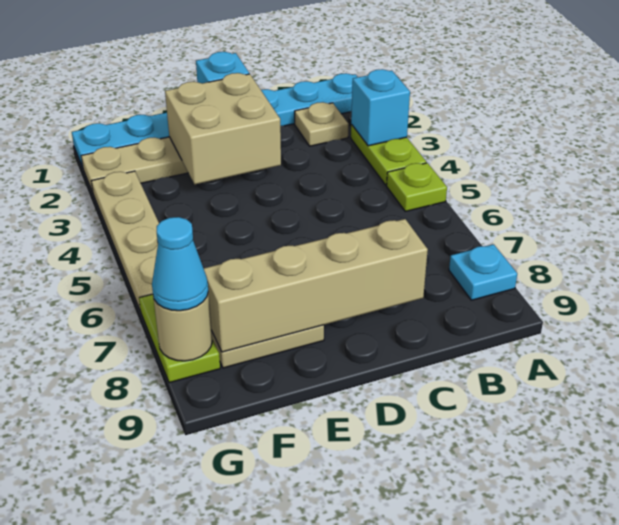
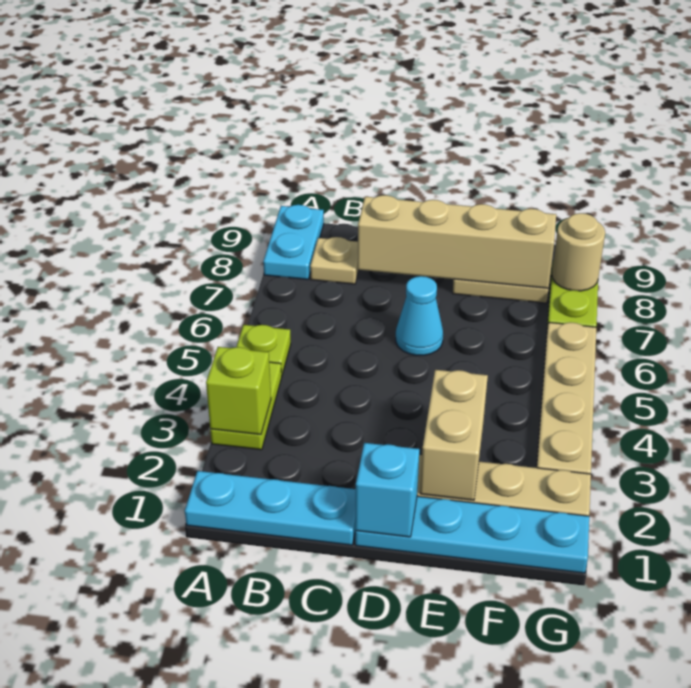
cyan brick A3 level 2 -> lime brick A3 level 2
cyan plate A8 level 1 -> cyan plate A8:A9 level 1
tan plate B2 level 1 -> tan plate B8 level 1
tan brick D2:E3 level 2 -> tan brick E2:E3 level 2
cyan cone G8 level 3 -> cyan cone D6 level 1

